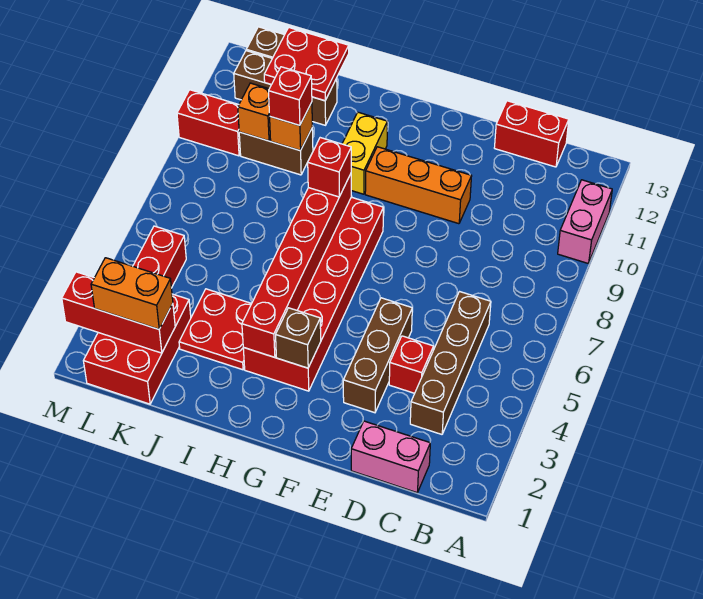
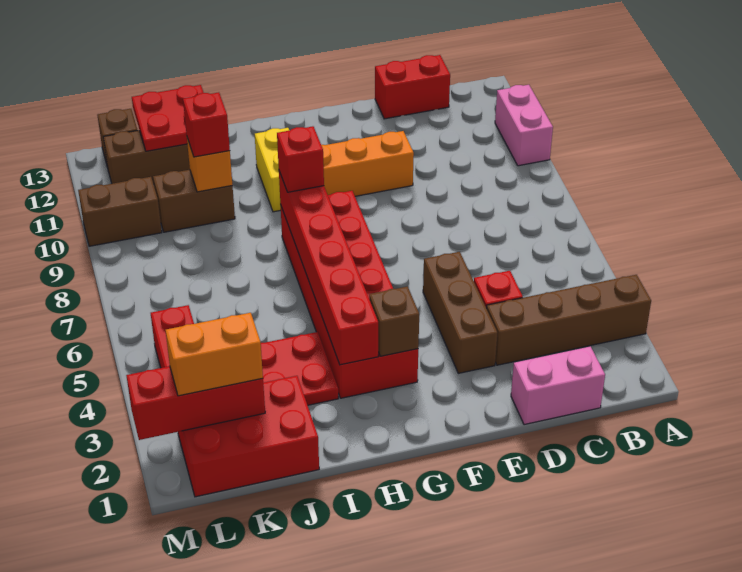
brown brick C3:C6 level 1 -> brown brick A3:D3 level 1
red brick K1:L3 level 1 -> red brick J1:L2 level 1
orange brick K10 level 2 -> none
red brick L10:M10 level 1 -> brown brick L10:M10 level 1

